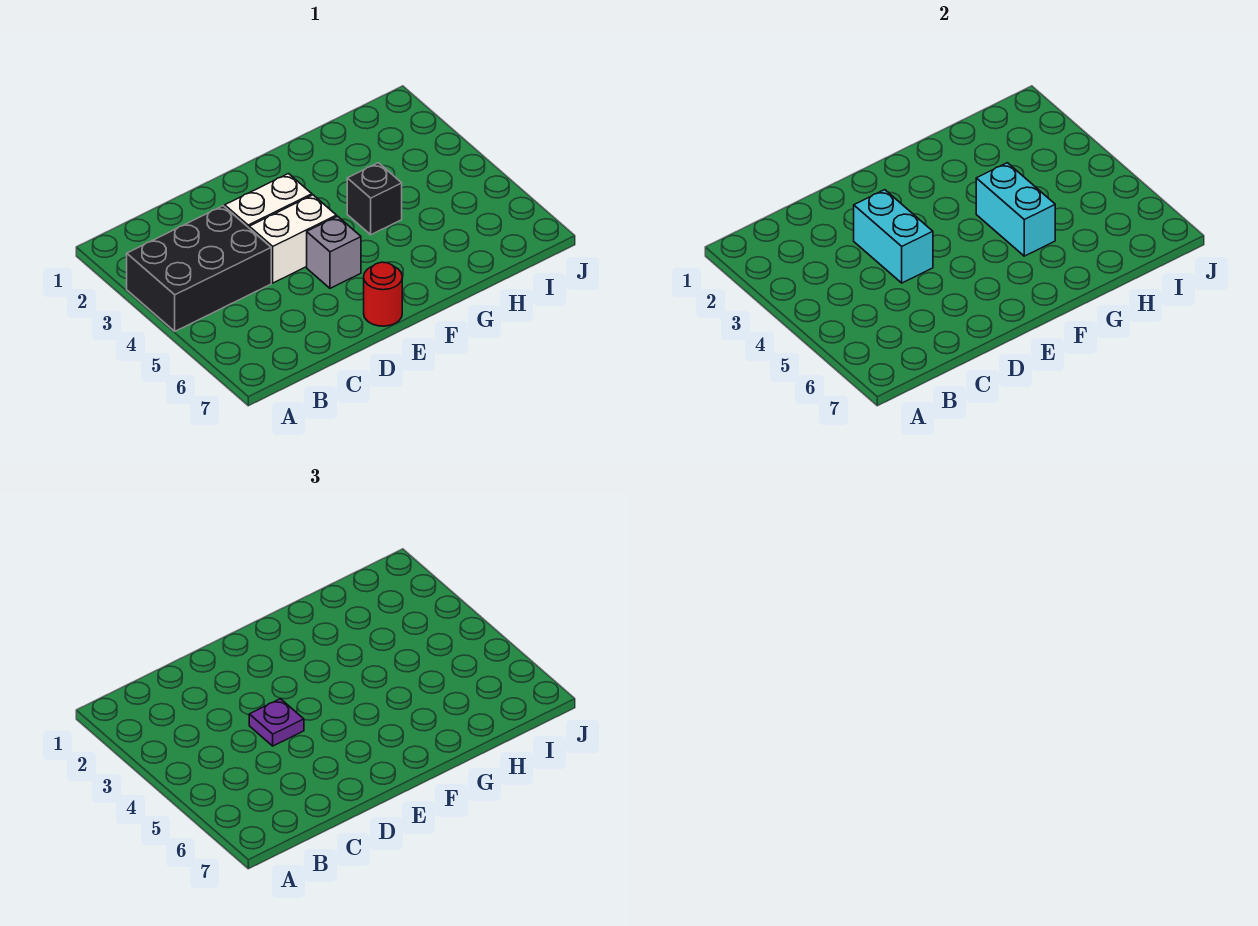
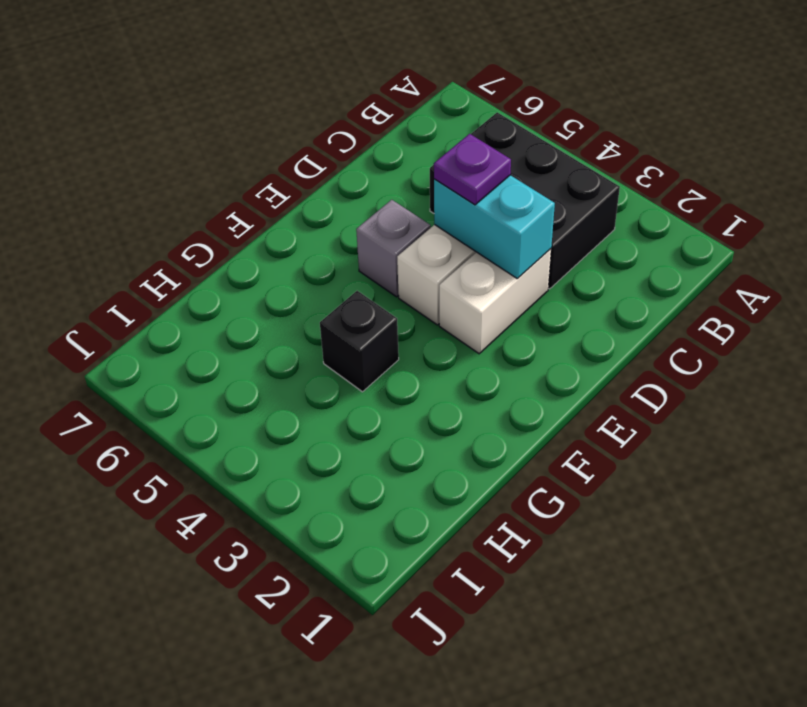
black brick A3:C4 level 1 -> black brick B3:C5 level 1
red round brick E7 level 1 -> none
cyan brick G4:G5 level 2 -> none

